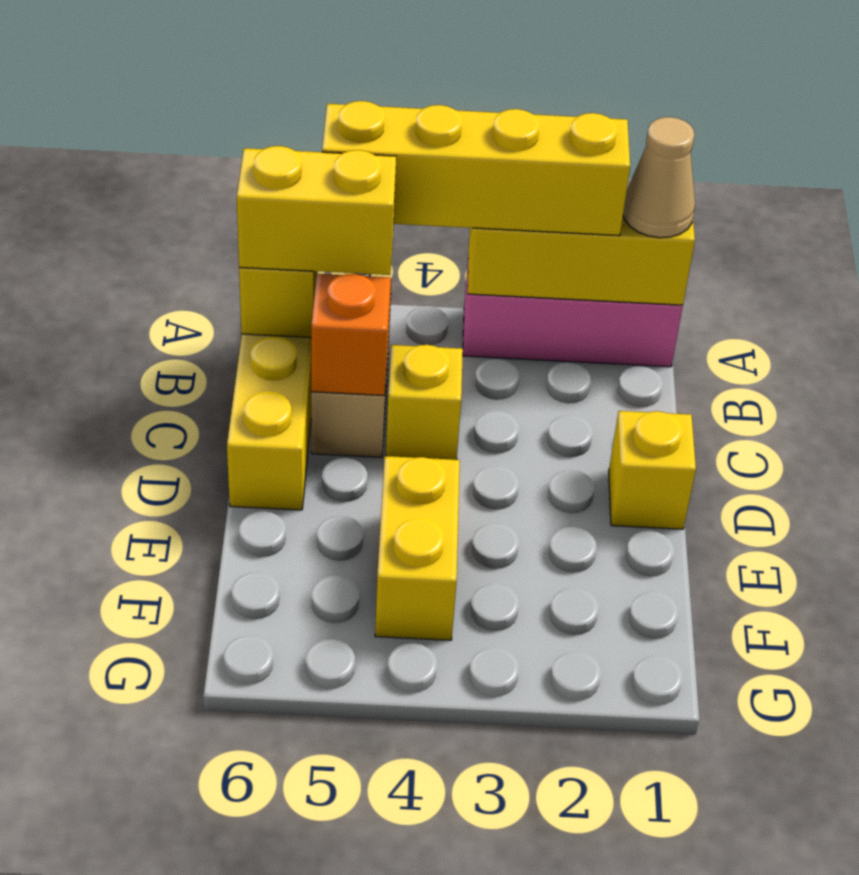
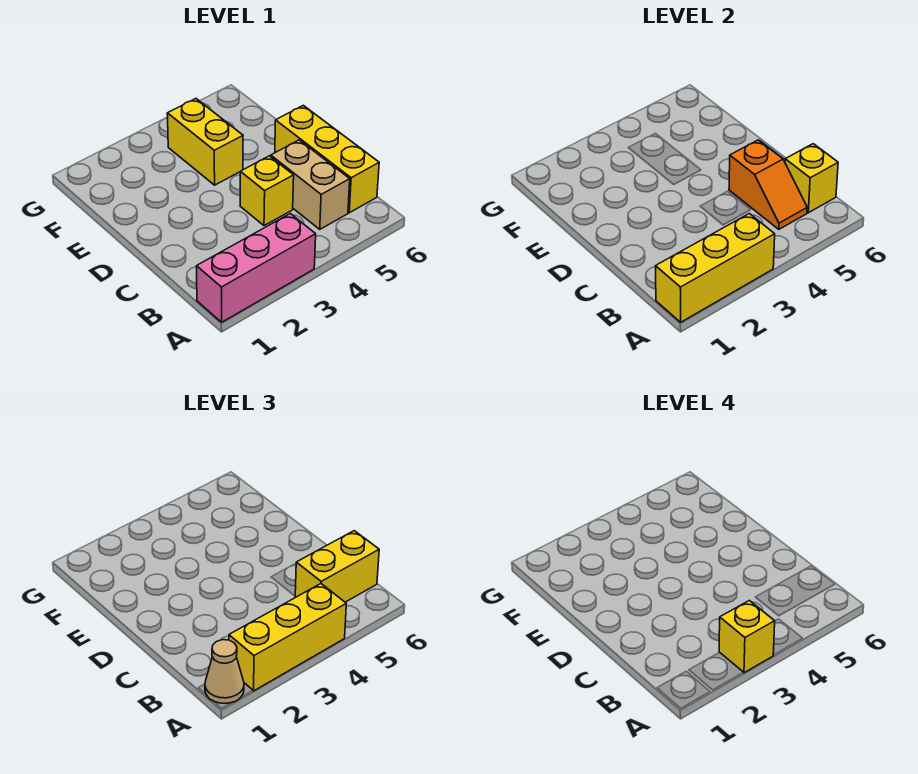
yellow brick A2:A5 level 3 -> yellow brick A2:A4 level 3
yellow brick D1 level 1 -> yellow brick A3 level 4

